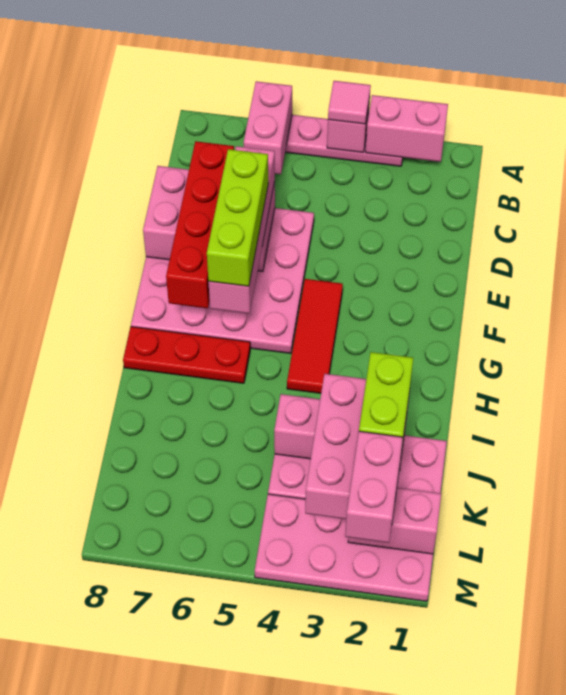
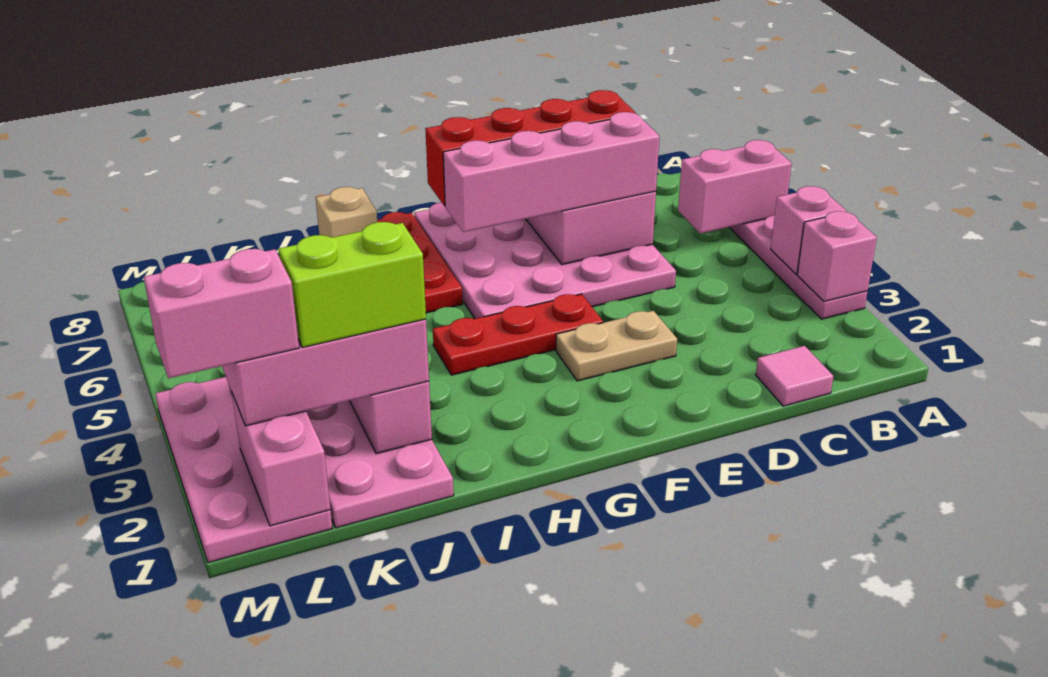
pink brick A2:A3 level 2 -> pink brick A3 level 2
pink tile A4 level 3 -> pink tile C1 level 1
none -> tan plate E3:F3 level 1
lime brick E6:G6 level 4 -> none
red tile F4:H4 level 1 -> red plate F4:H4 level 1
none -> tan brick I8 level 1

